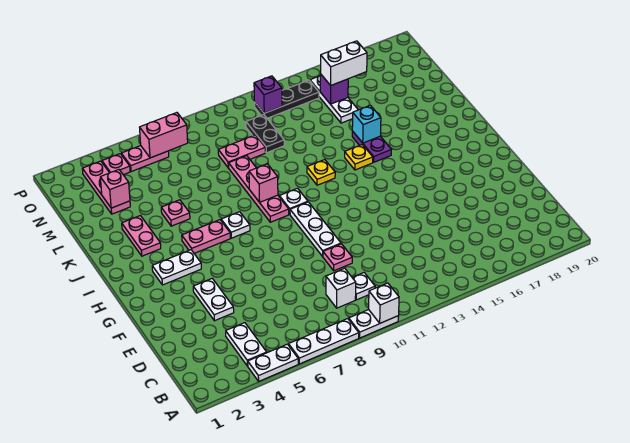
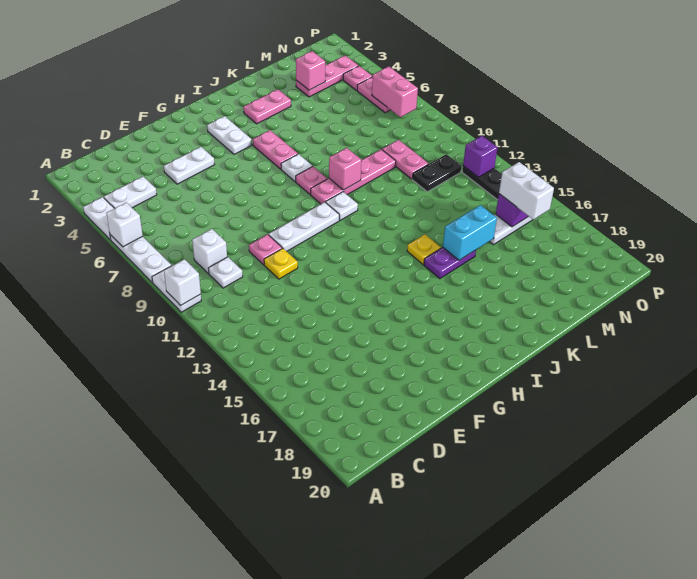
none -> white brick A6 level 2
yellow plate J12 level 1 -> yellow plate E11 level 1
pink plate K5 level 1 -> pink plate I8 level 1
cyan brick K15 level 2 -> cyan brick K15:L15 level 2

